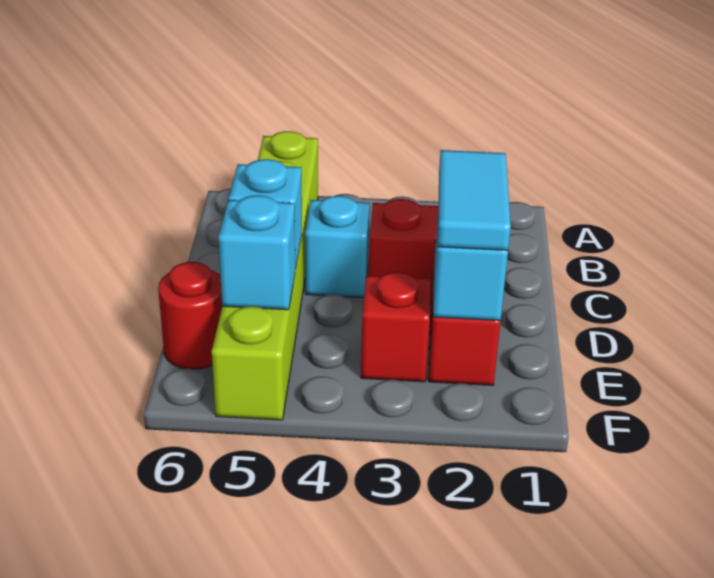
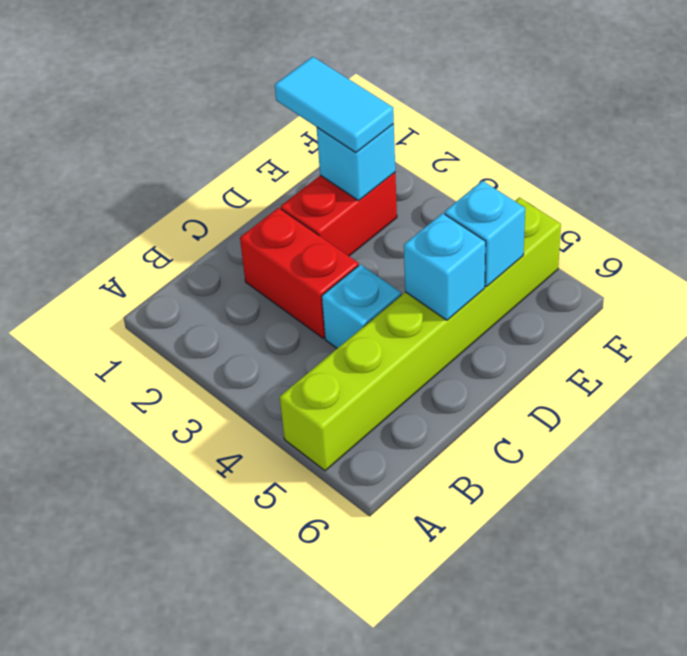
cyan tile D2:E2 level 3 -> cyan tile E1:E2 level 3
red brick E3 level 1 -> none
red round brick E6 level 1 -> none

